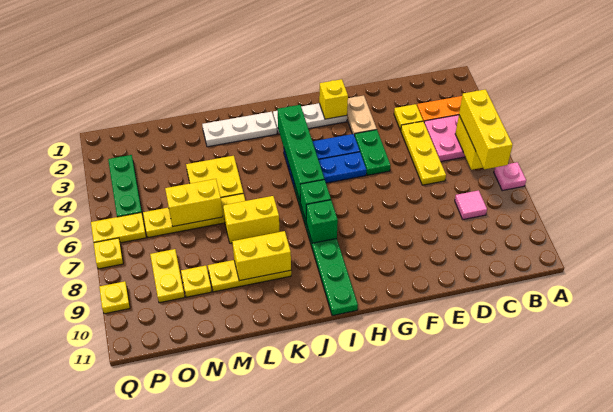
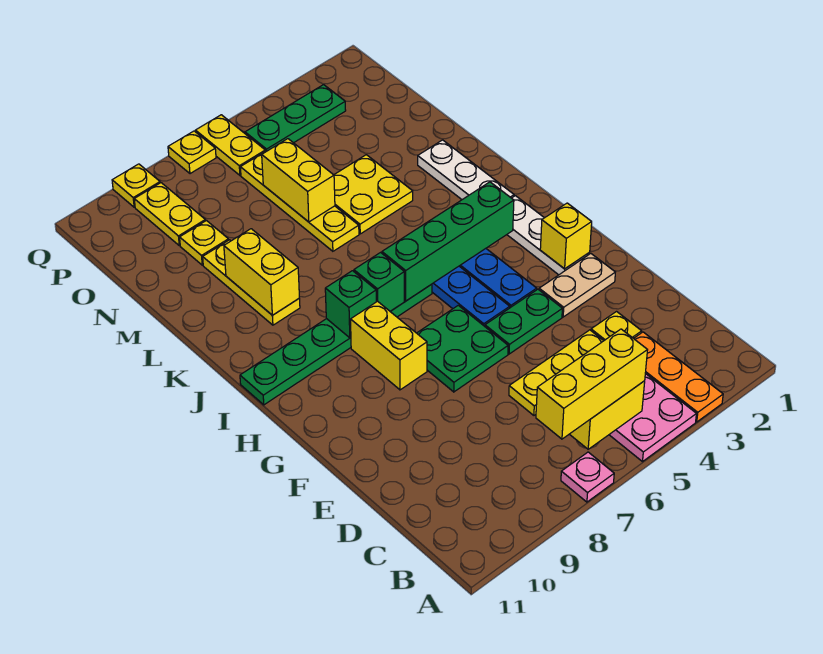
pink tile C8 level 1 -> none
none -> green plate F6:G7 level 1
yellow brick K7:L7 level 1 -> yellow brick G8:H8 level 1
yellow plate O8:O9 level 1 -> yellow plate O9:P9 level 1

